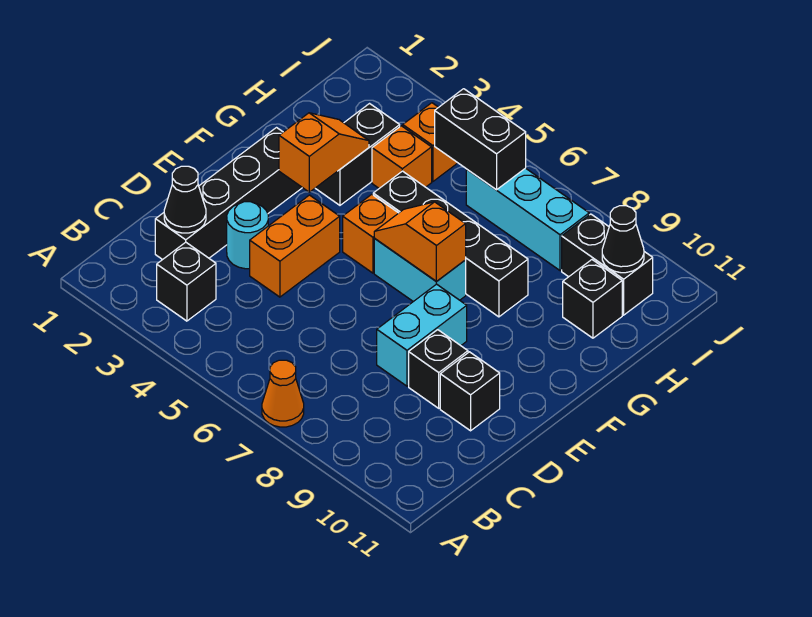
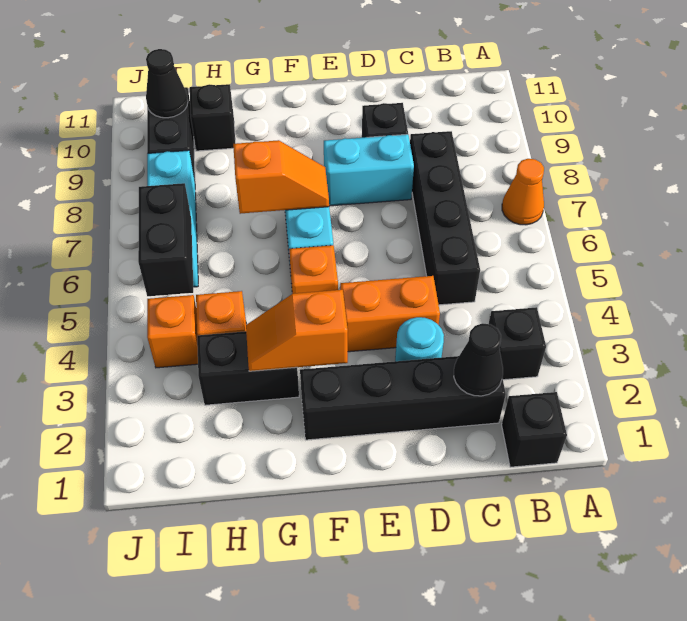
black brick D10 level 1 -> black brick B1 level 1
orange slope F6:F7 level 2 top 7 -> orange slope F7:G7 level 2 top G
black brick G5:G8 level 1 -> black brick C5:C8 level 1

